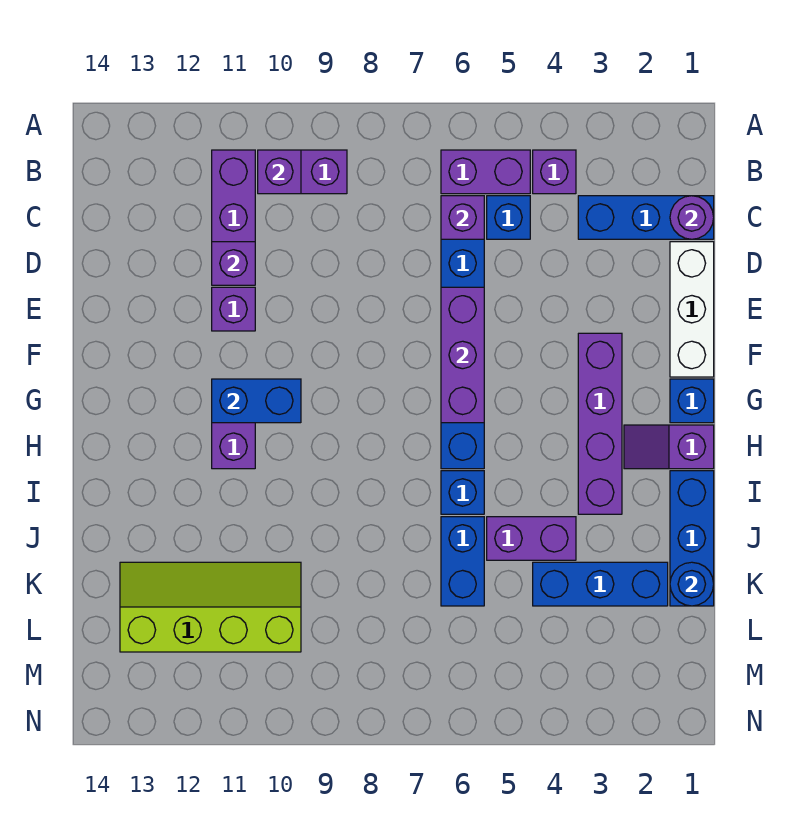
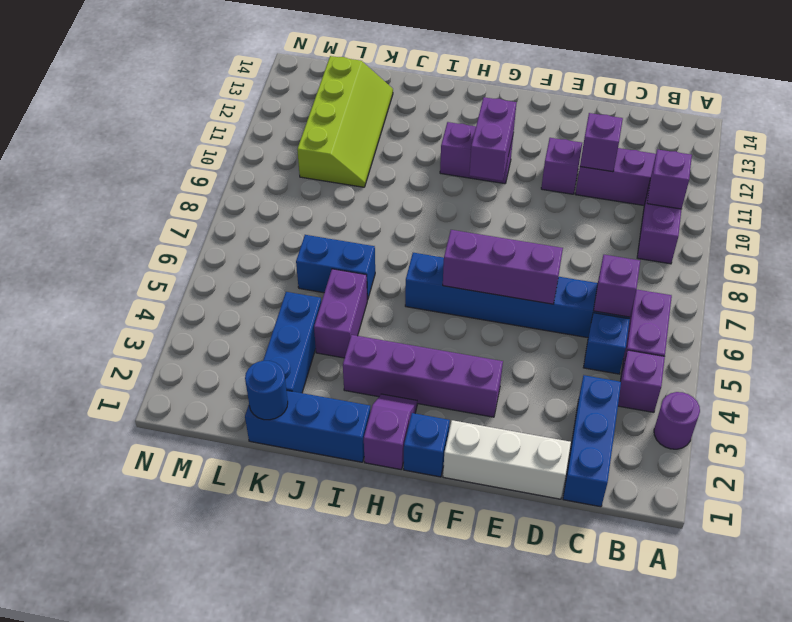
purple round brick C1 level 2 -> purple round brick A3 level 1
blue brick G10:G11 level 2 -> purple brick G10:G11 level 2
blue brick I6 level 1 -> none

